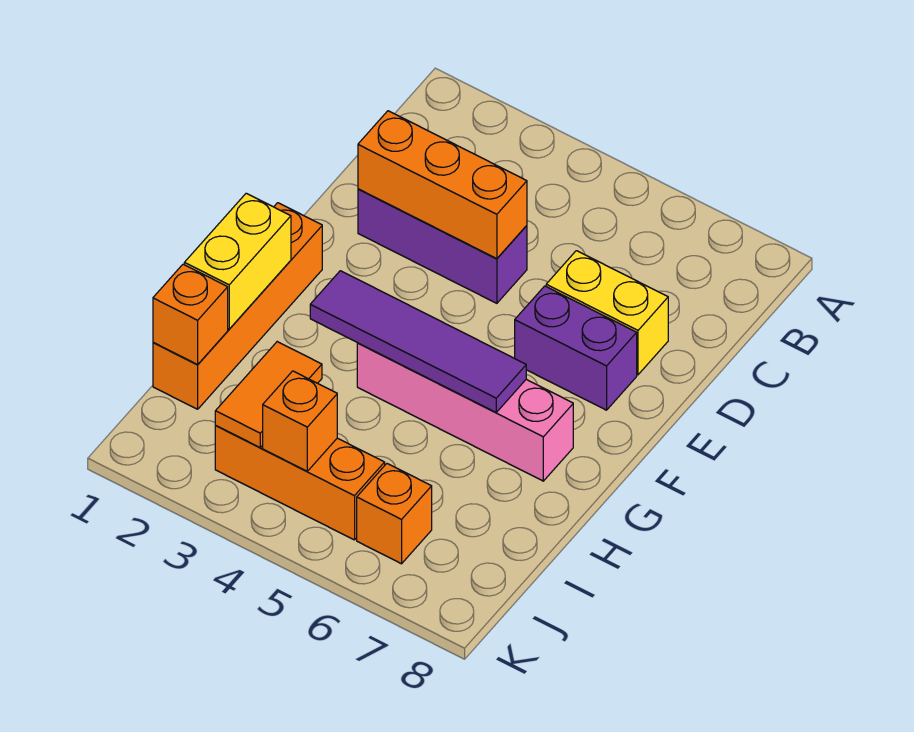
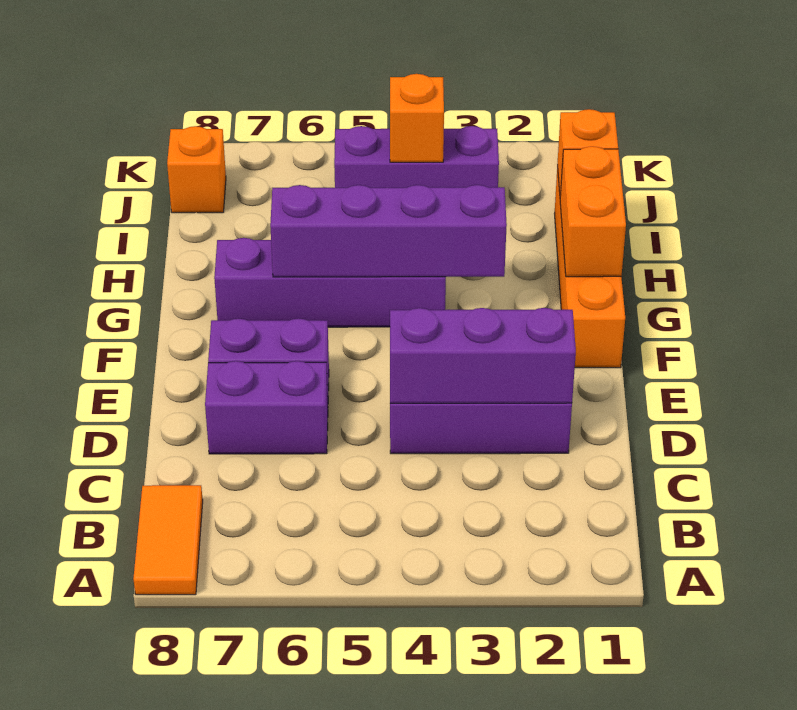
orange brick D2:D4 level 2 -> purple brick D2:D4 level 2
yellow brick D6:D7 level 1 -> purple brick D6:D7 level 1
yellow brick G1:H1 level 2 -> orange brick G1:H1 level 2
purple tile G3:G6 level 2 -> purple brick G3:G6 level 2
pink brick G4:G7 level 1 -> purple brick G4:G7 level 1
orange tile I3:J3 level 2 -> orange tile A8:B8 level 1
orange brick J3:J5 level 1 -> purple brick J3:J5 level 1
orange brick J6 level 1 -> orange brick J8 level 1

